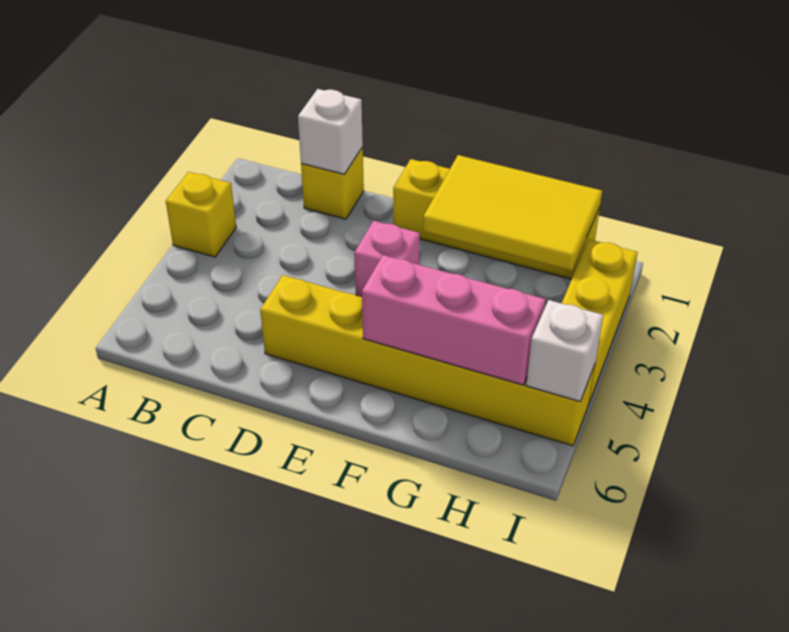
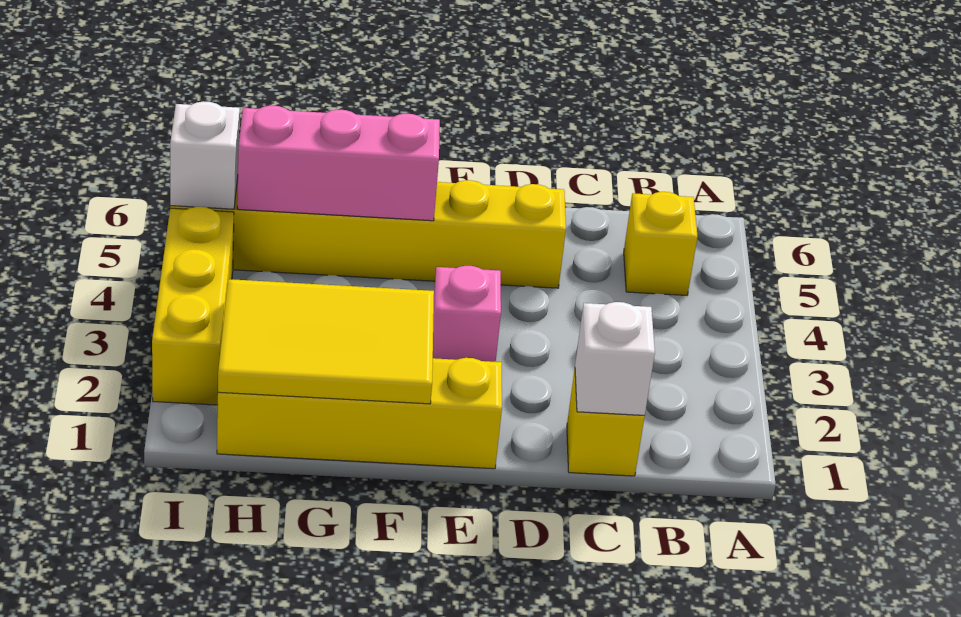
yellow brick A3 level 1 -> yellow brick B5 level 1

